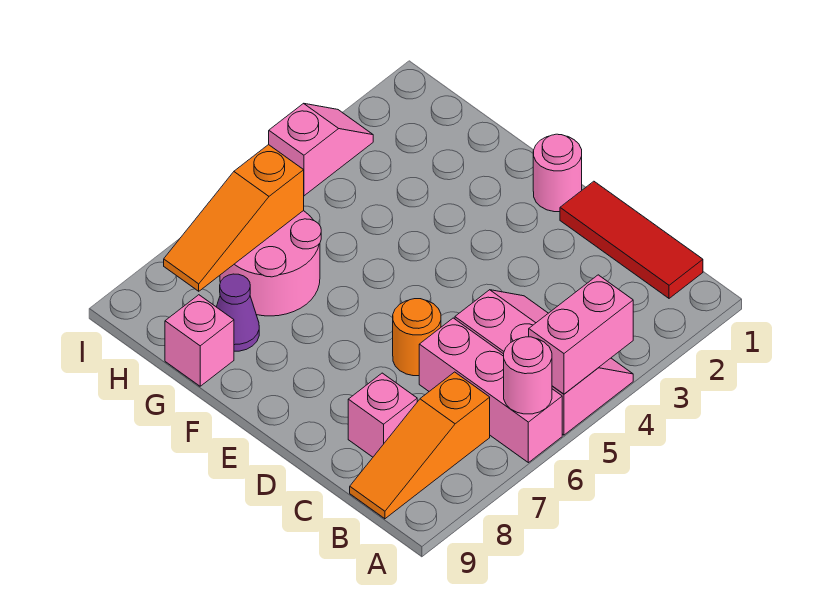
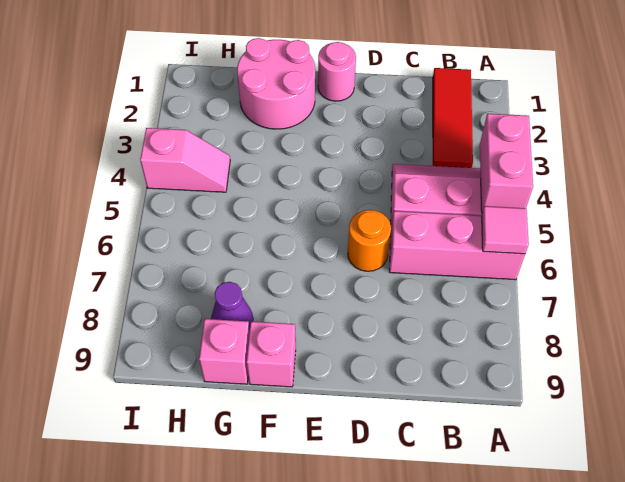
pink round brick A6 level 2 -> pink tile A6 level 2
red tile B1:D1 level 1 -> red tile B1:B3 level 1
orange slope B7:B9 level 1 top 7 -> none
pink brick C8 level 1 -> pink brick F9 level 1
pink round brick G6:H7 level 1 -> pink round brick F1:G2 level 1
orange slope H6:H8 level 2 top 6 -> none
pink slope I3:I4 level 1 top 4 -> pink slope H4:I4 level 1 top I

